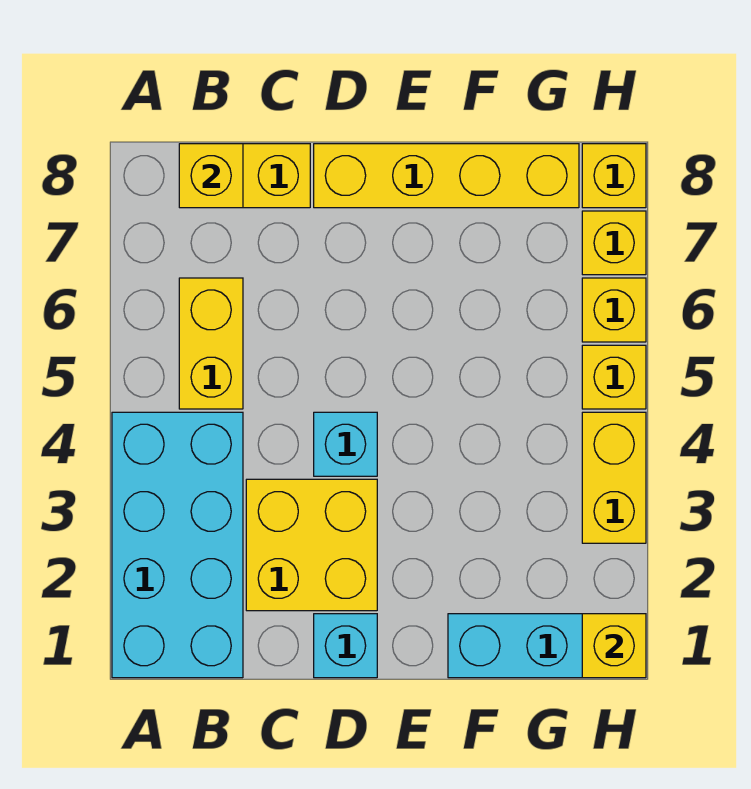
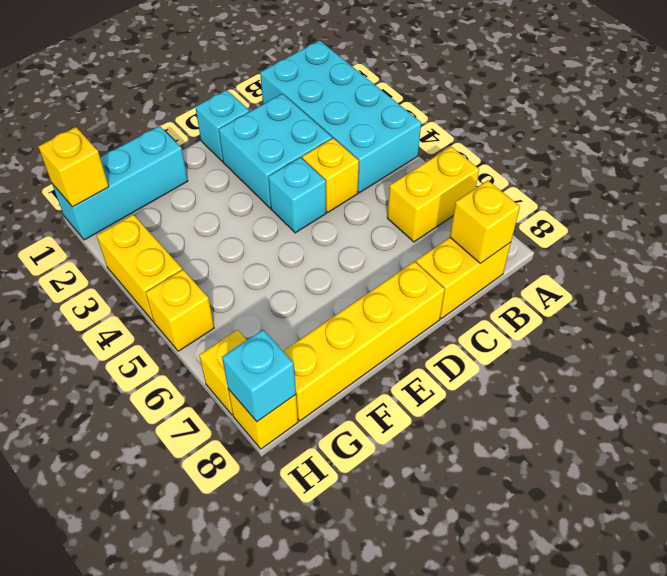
yellow brick B5:B6 level 1 -> yellow brick A6:B6 level 1
yellow brick C2:D3 level 1 -> cyan brick C2:D3 level 1
yellow brick H6 level 1 -> yellow brick C4 level 1
none -> cyan brick H8 level 2

